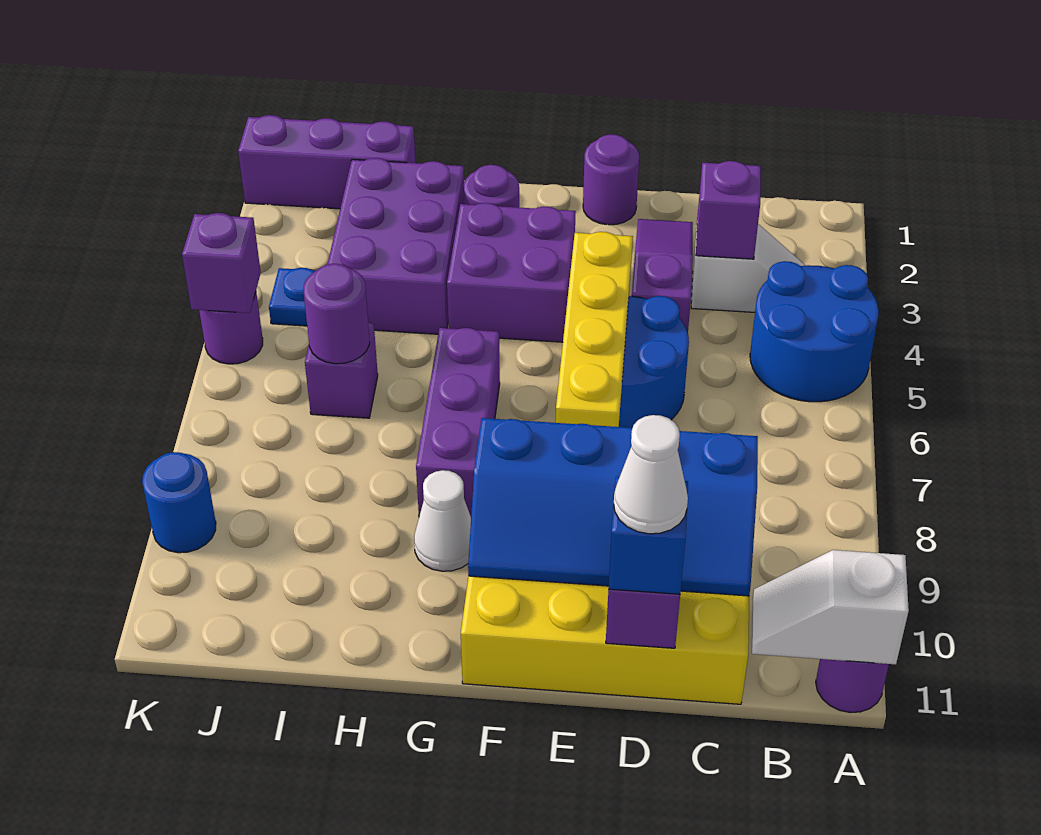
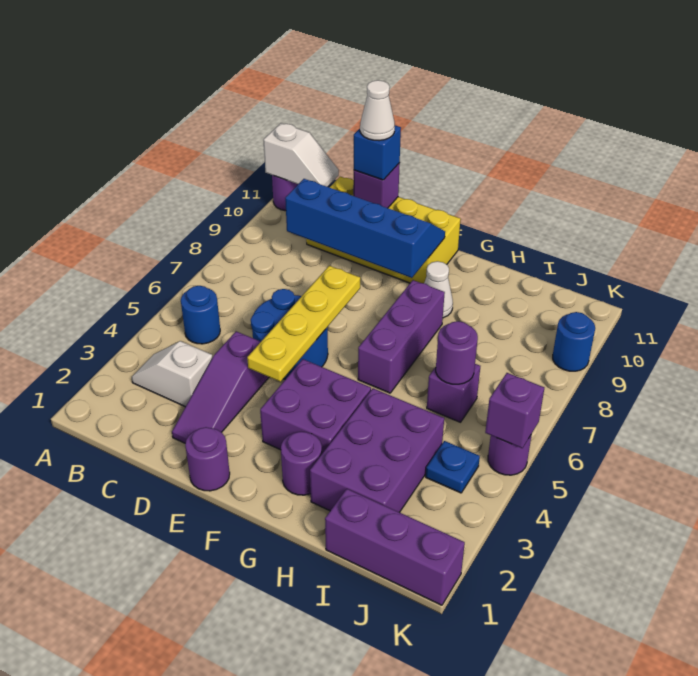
blue round brick A4:B5 level 1 -> blue round brick B5 level 1
purple brick C3 level 2 -> none

